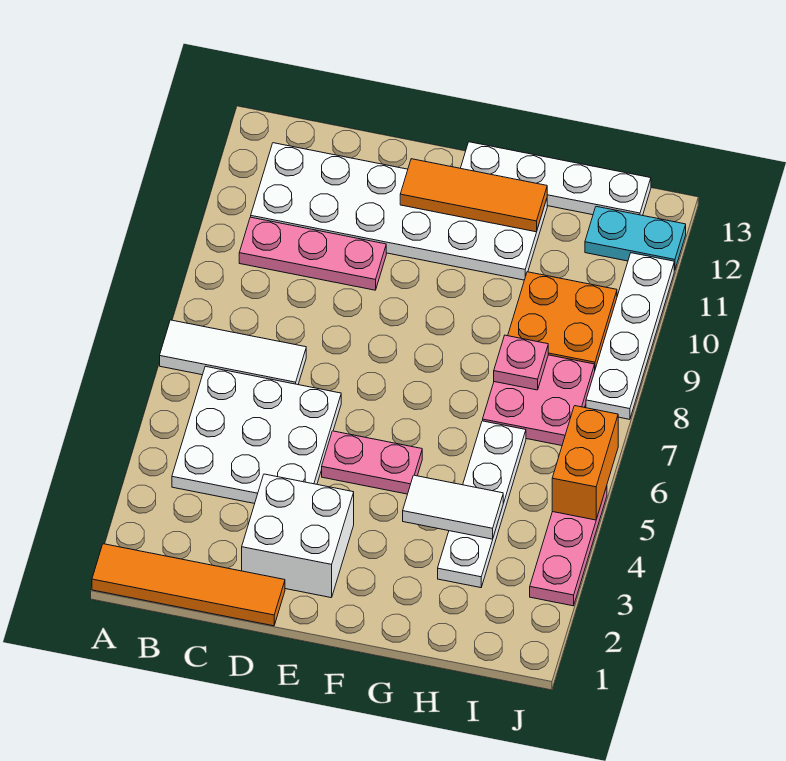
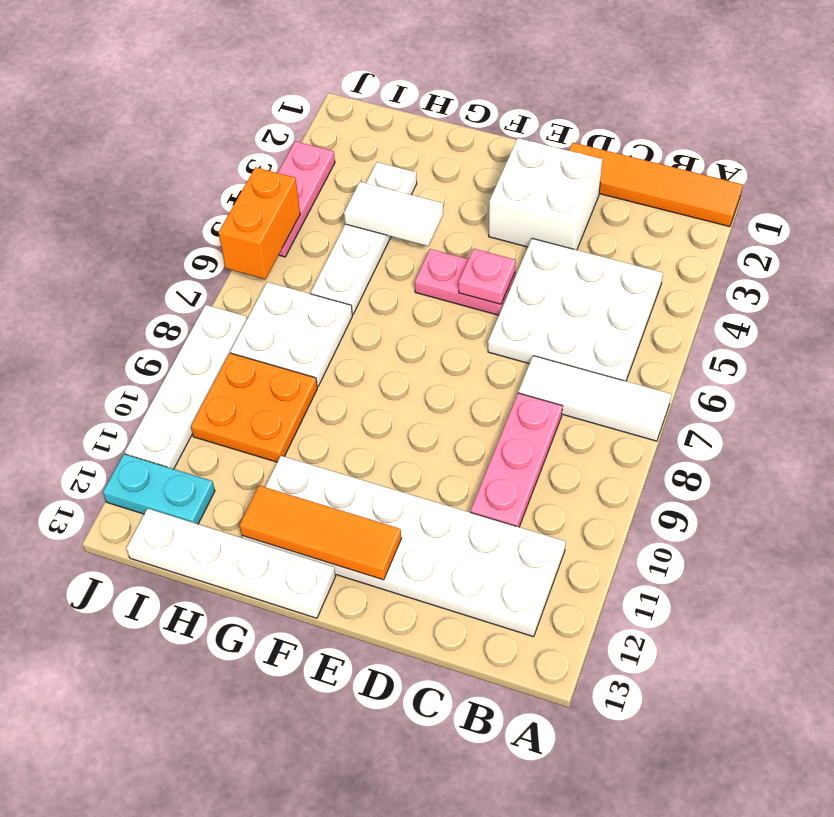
pink plate B10:D10 level 1 -> pink plate C8:C10 level 1
pink plate H7:I8 level 1 -> white plate H7:I8 level 1
pink plate H8 level 2 -> pink plate E5 level 2

